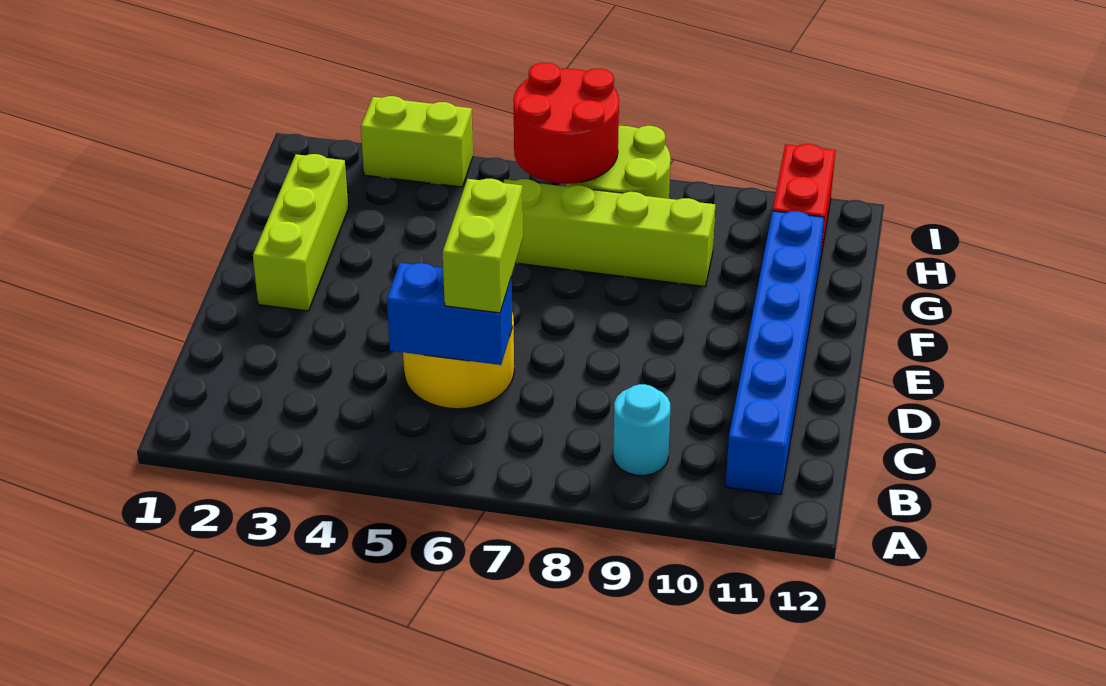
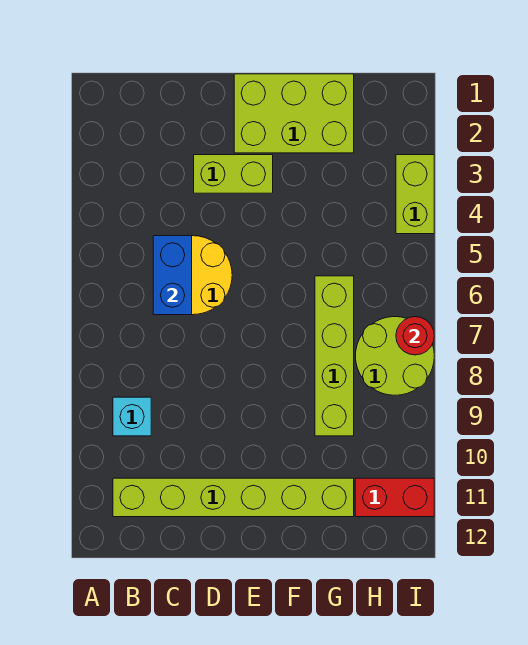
cyan round brick B9 level 1 -> cyan brick B9 level 1
blue brick B11:G11 level 1 -> lime brick B11:G11 level 1
lime brick C6:D6 level 3 -> lime brick D3:E3 level 1
lime brick E2:G2 level 1 -> lime brick E1:G2 level 1
red round brick H6:I7 level 2 -> red round brick I7 level 2

